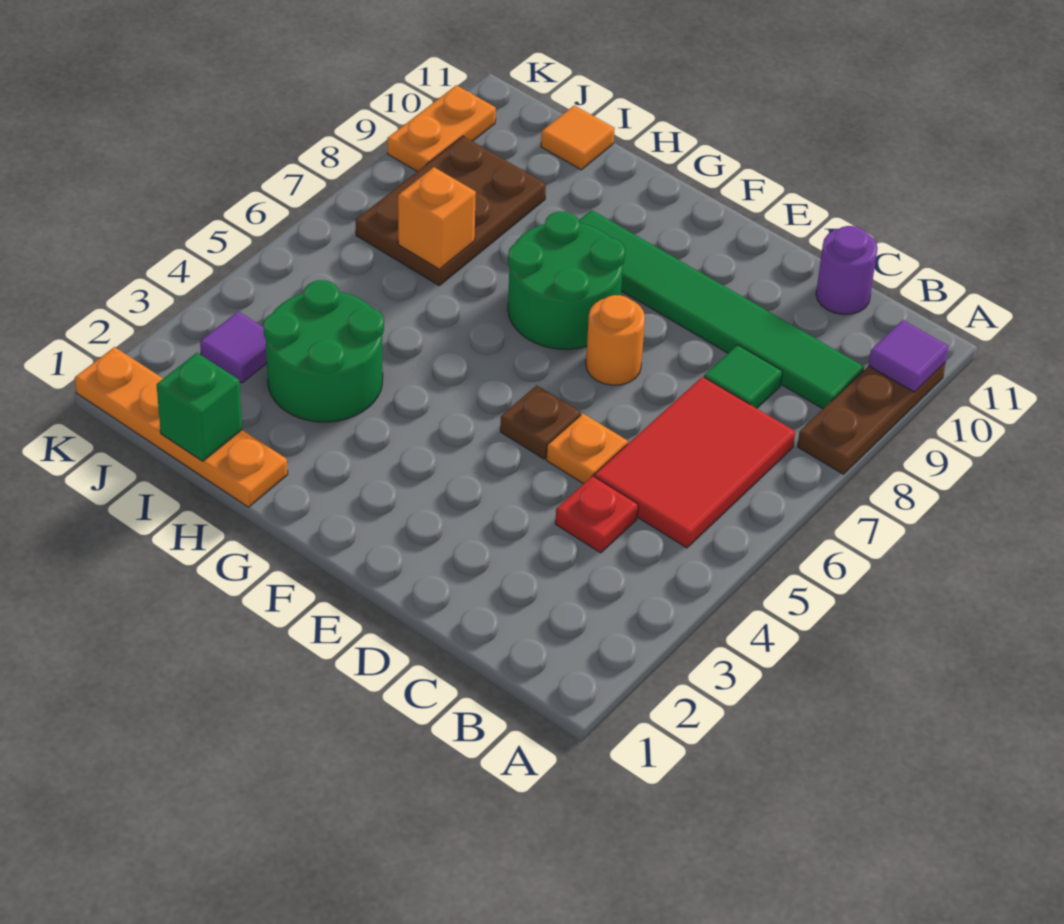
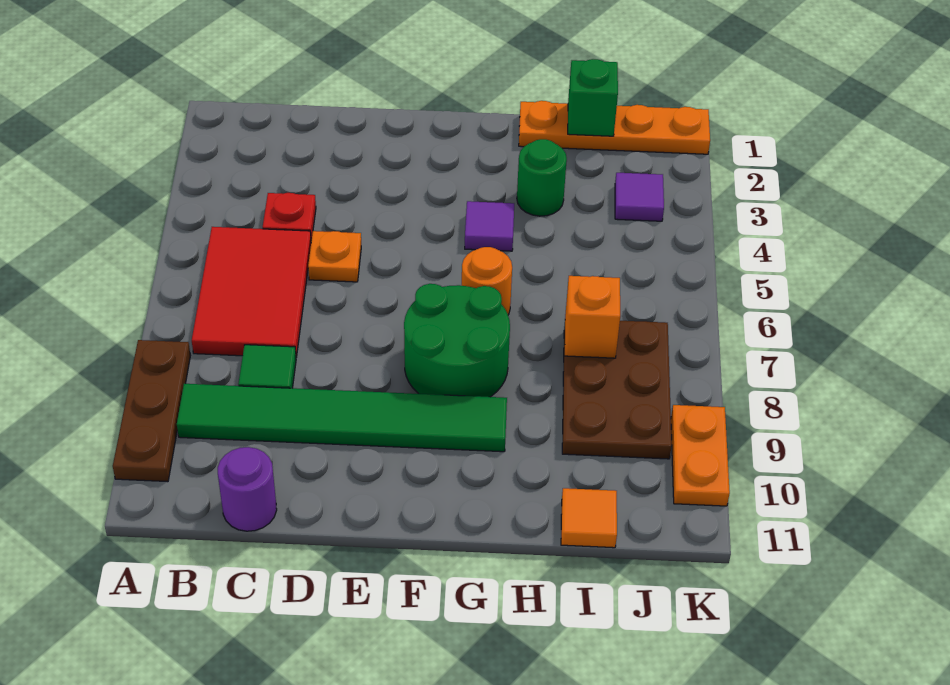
purple tile A10 level 2 -> purple tile G4 level 1
brown plate E5 level 1 -> none
orange round brick E7 level 1 -> orange round brick G6 level 1
green round brick H3:I4 level 1 -> green round brick H3 level 1

